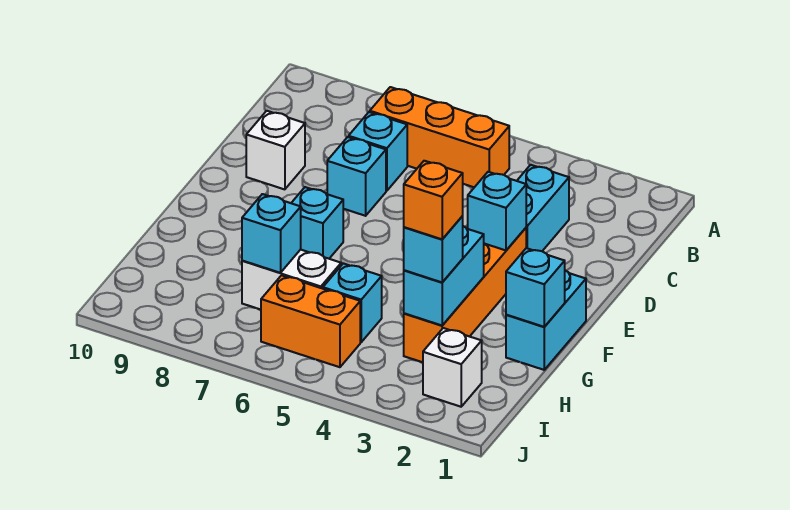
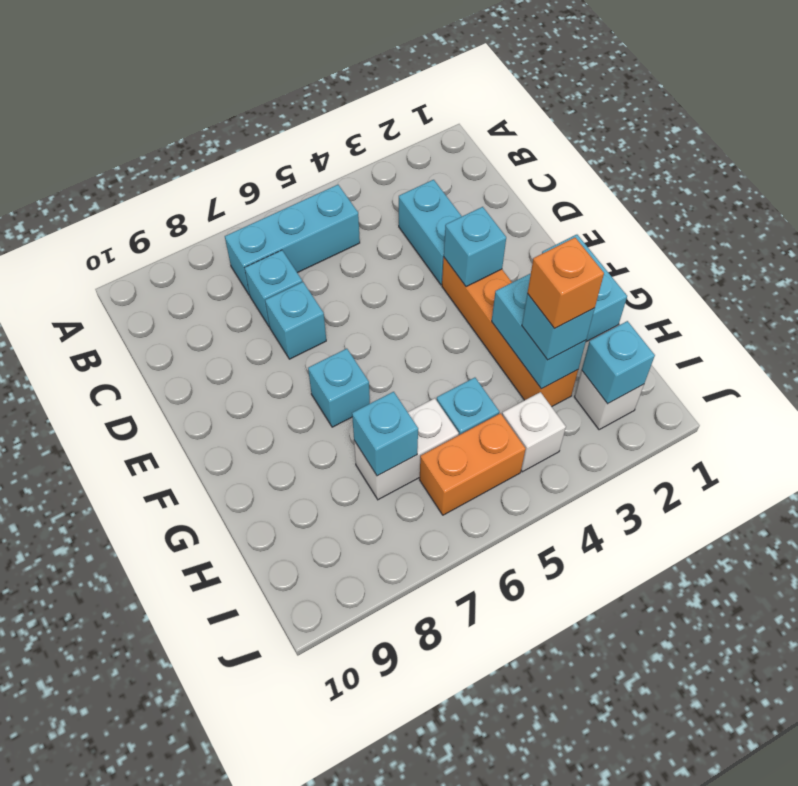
orange brick B5:B7 level 1 -> cyan brick B5:B7 level 1
white brick D9 level 1 -> white brick I4 level 1
cyan brick G1 level 2 -> cyan brick I2 level 2

